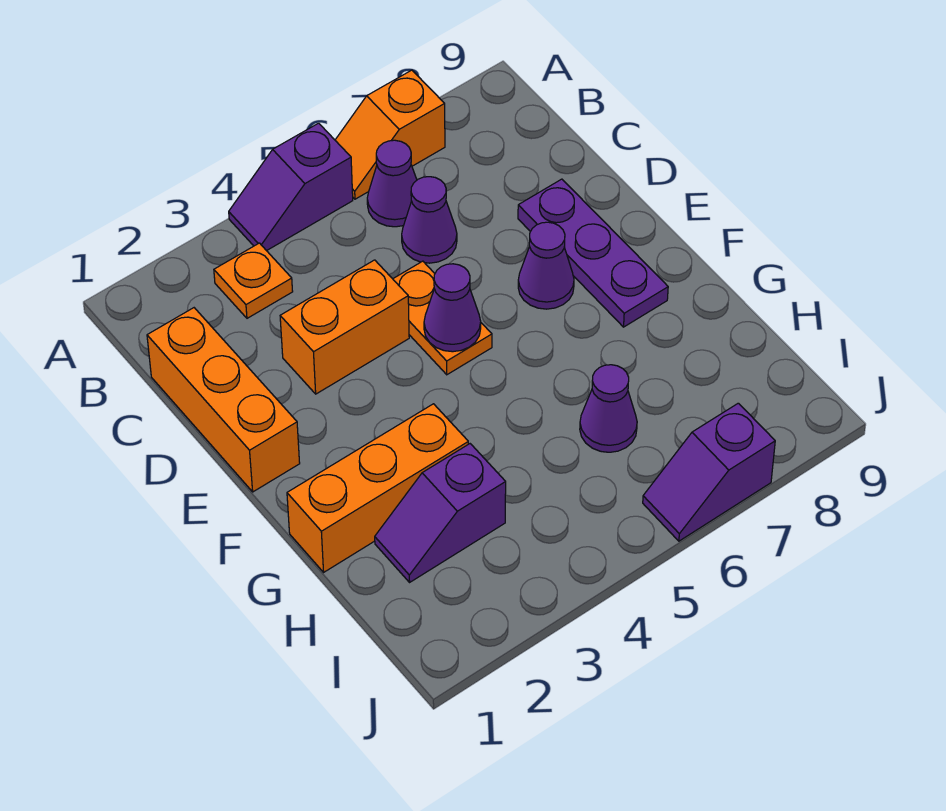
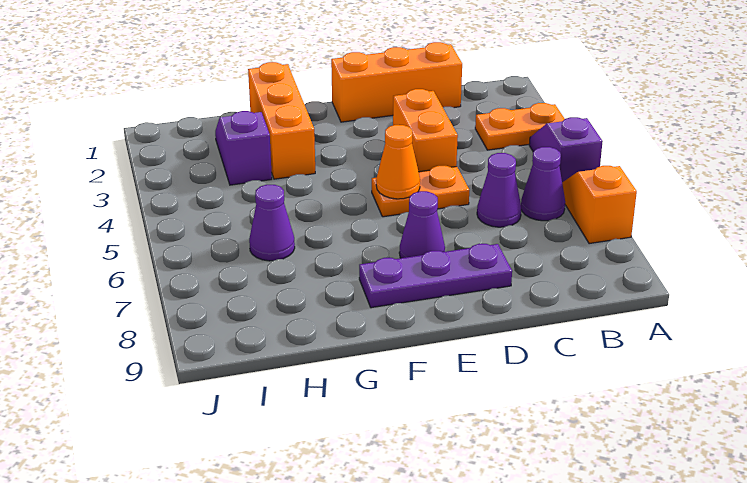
orange plate B3 level 1 -> orange plate A3:B3 level 1
purple cone E5 level 2 -> orange cone E5 level 2
purple slope J6:J7 level 1 top 7 -> none

